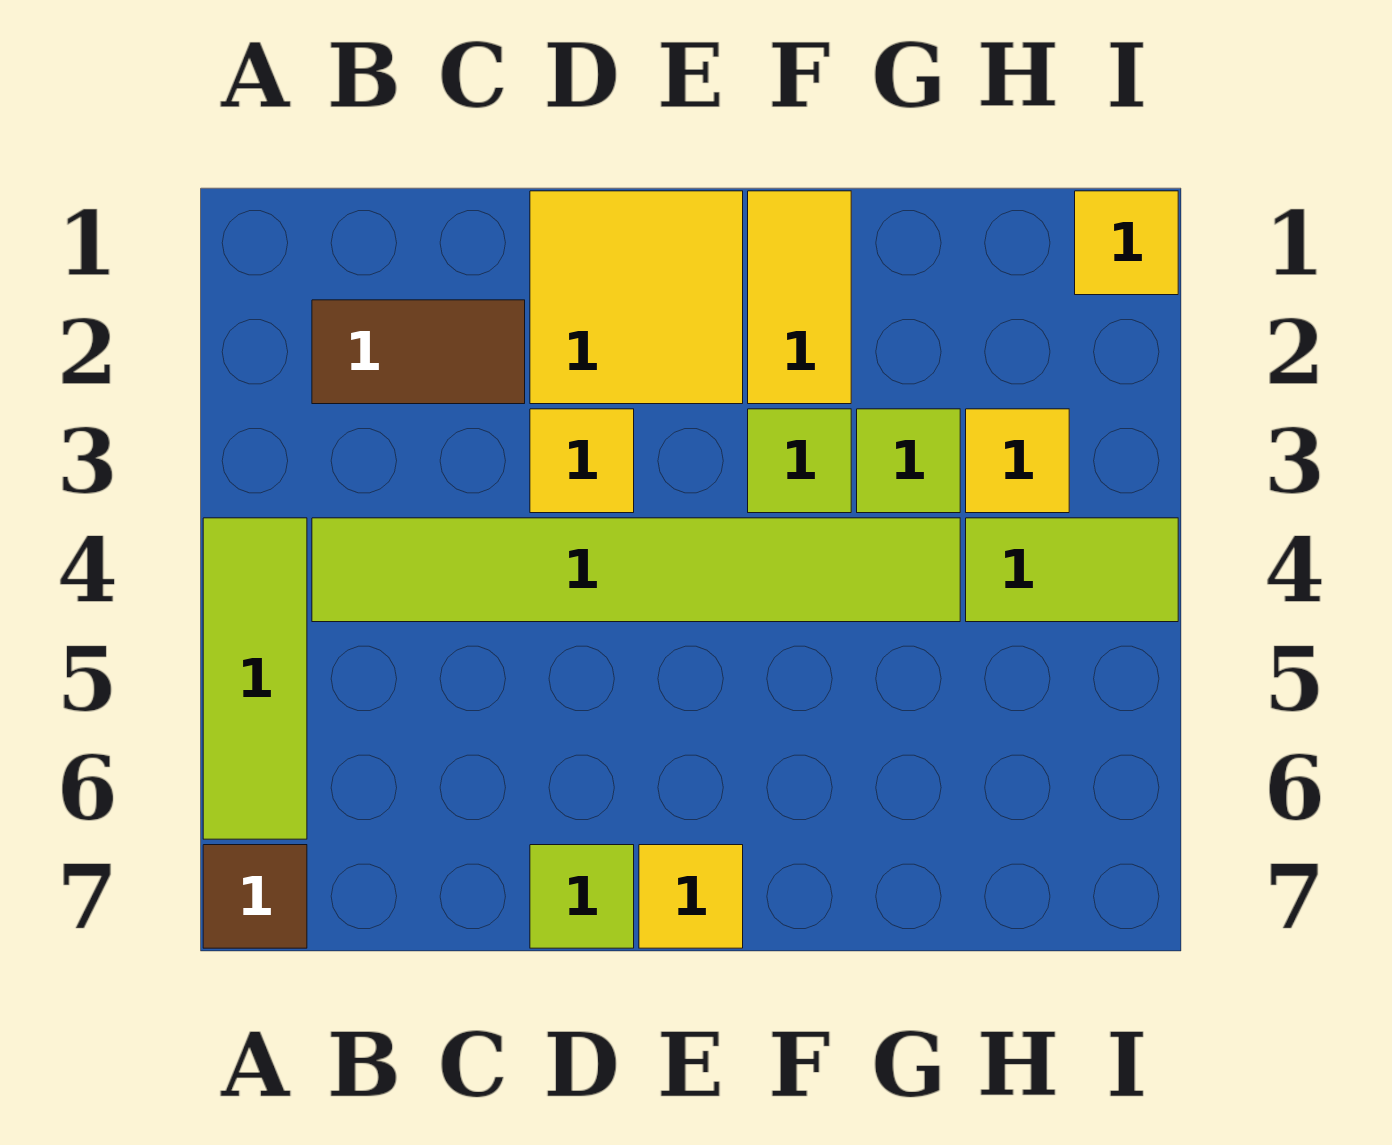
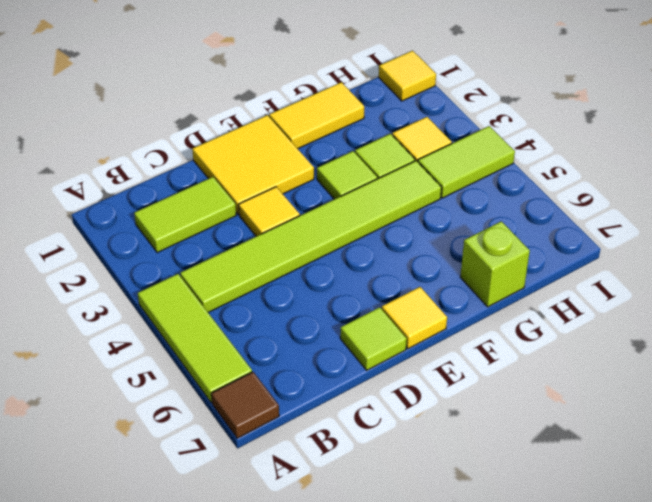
brown tile B2:C2 level 1 -> lime tile B2:C2 level 1
yellow tile F1:F2 level 1 -> yellow tile F1:G1 level 1
none -> lime brick G7 level 1

